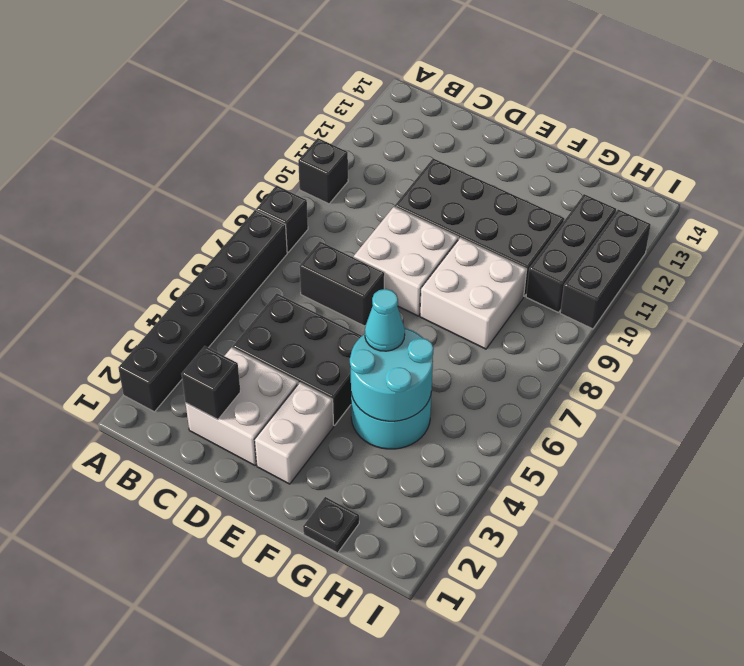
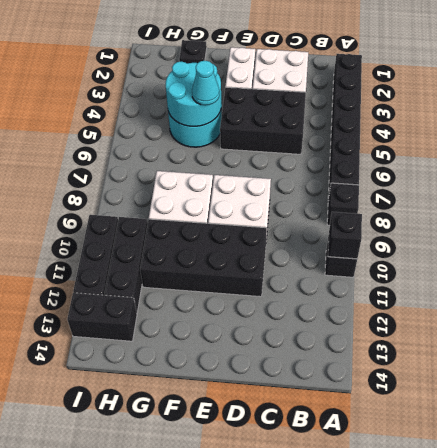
black brick C2 level 2 -> black brick A10 level 2
black brick C7:D7 level 1 -> black brick H13:I13 level 1

